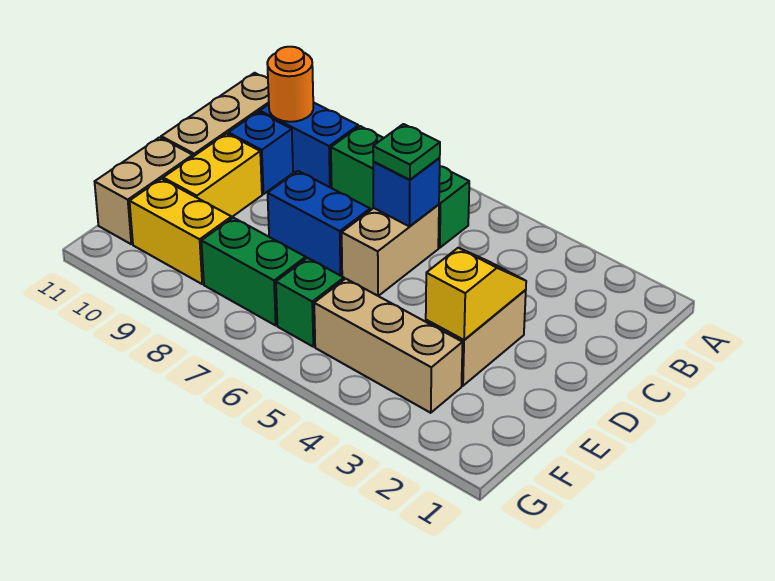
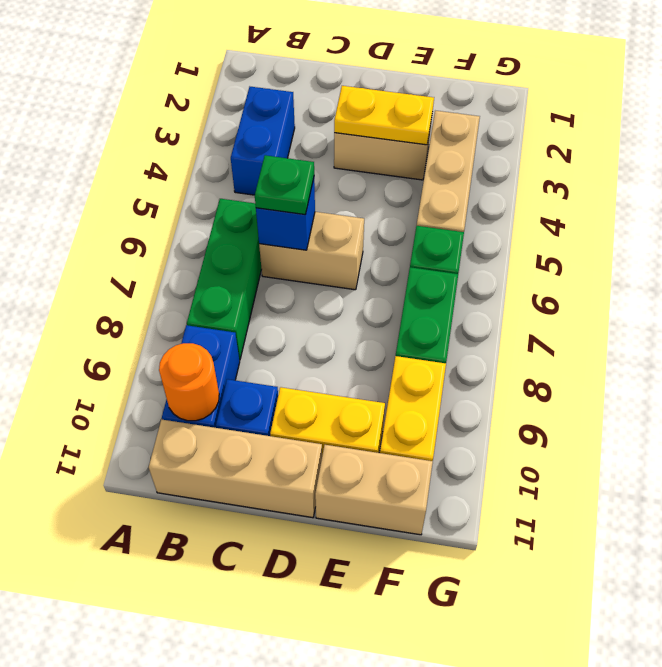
yellow slope D3:E3 level 2 top E -> yellow plate D3:E3 level 2
blue brick D7:D8 level 1 -> blue brick B3:B4 level 1

